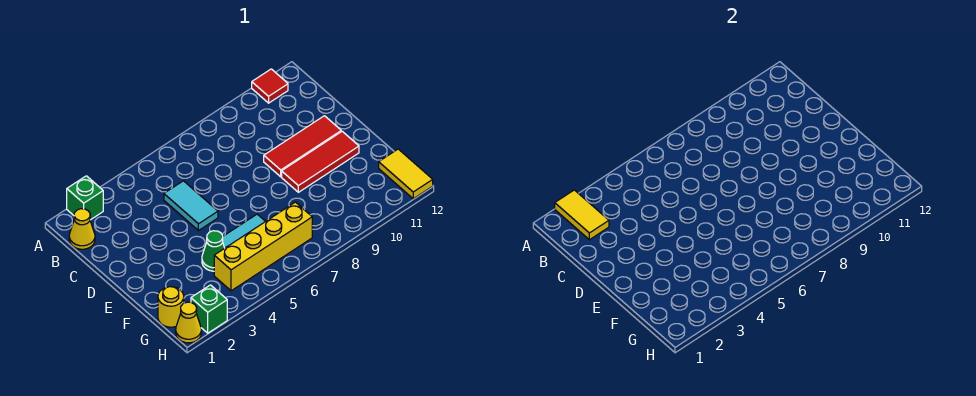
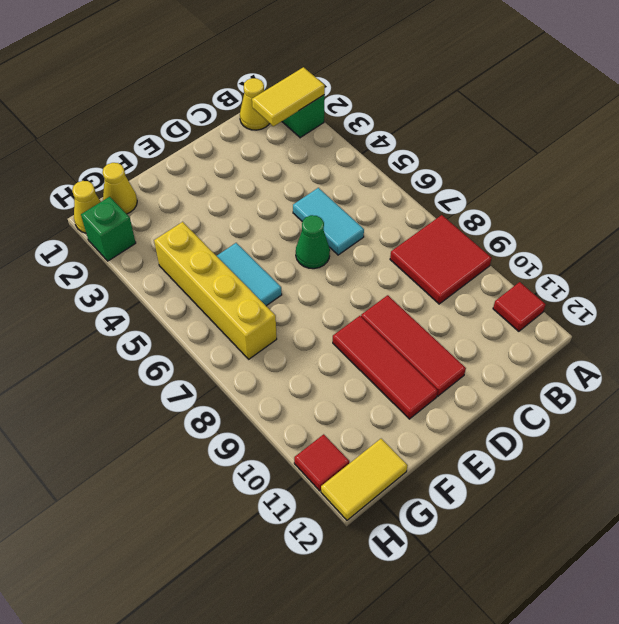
none -> red tile A8:B9 level 1
cyan tile C5:D5 level 1 -> cyan tile C5:C6 level 1
green cone F4 level 1 -> green cone D6 level 1
yellow round brick G1 level 1 -> yellow cone G1 level 1
none -> red tile H11 level 1

